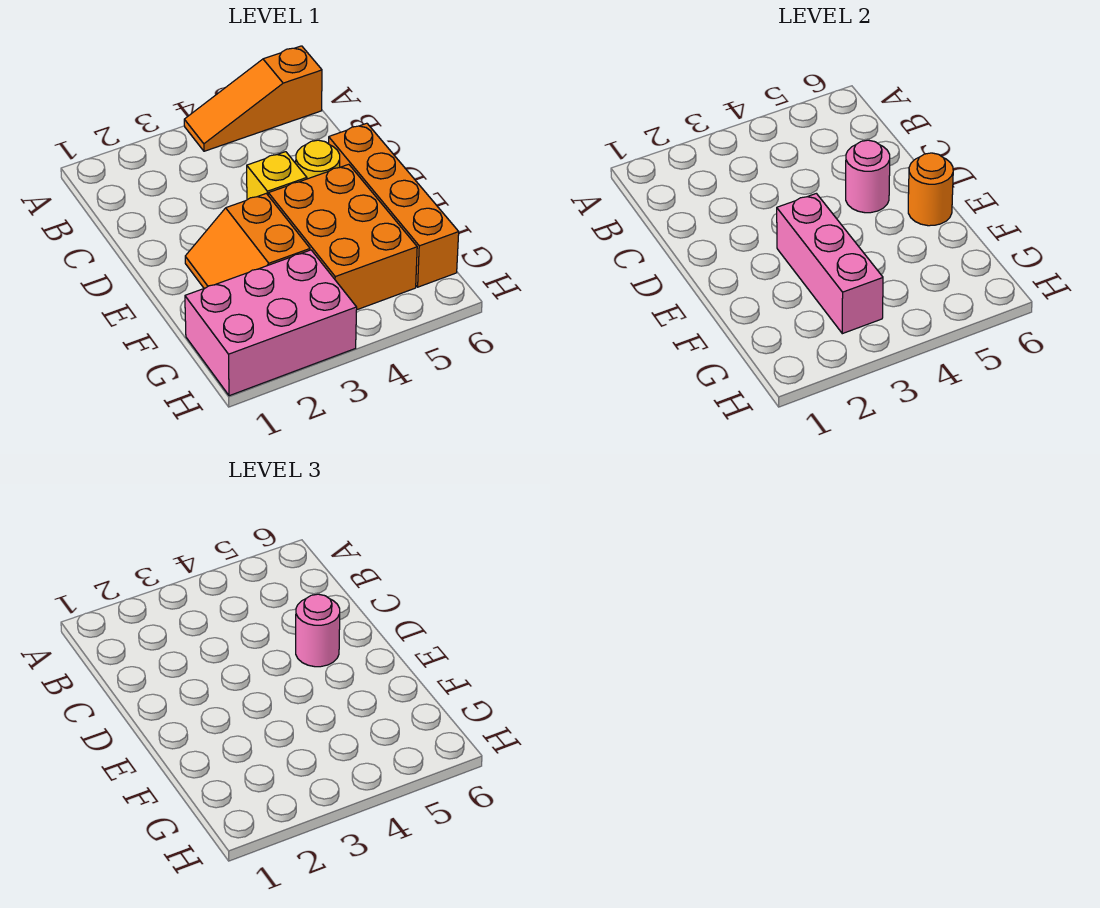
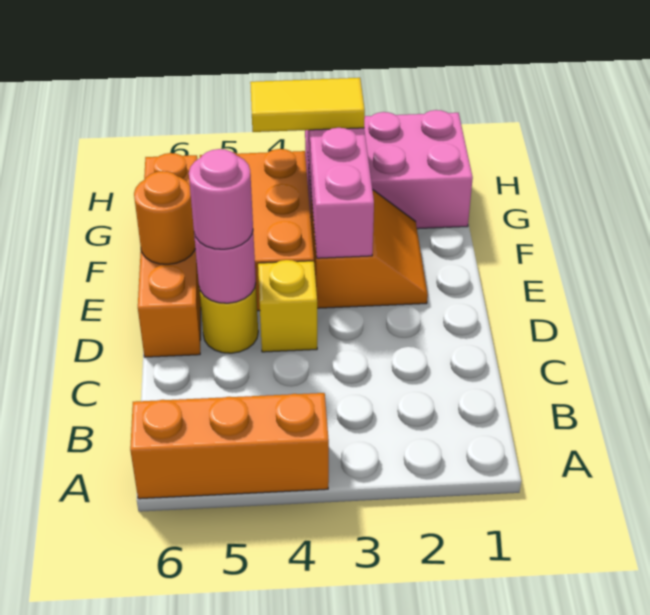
orange slope A4:A6 level 1 top 6 -> orange brick A4:A6 level 1
none -> yellow tile G3:G4 level 3

